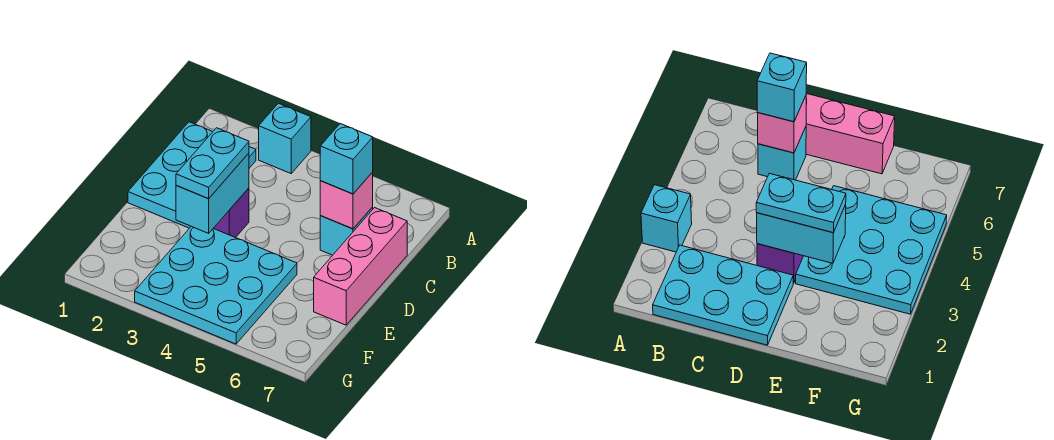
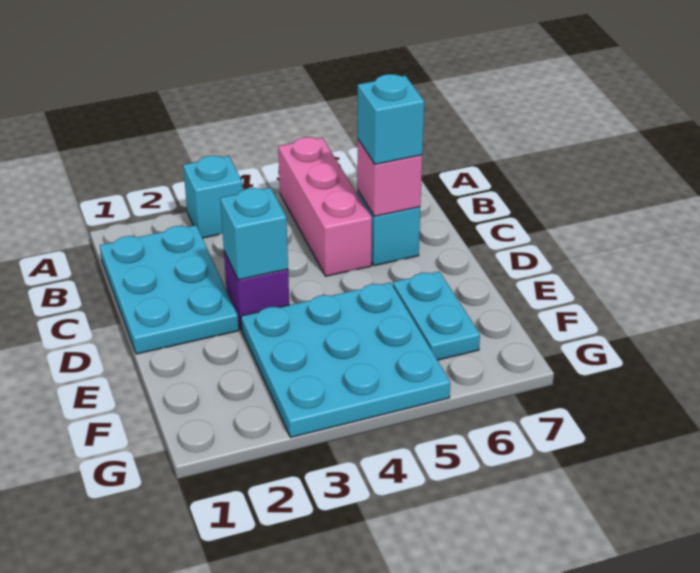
pink brick C7:E7 level 1 -> pink brick A5:C5 level 1
cyan brick D3:E3 level 2 -> cyan brick D3 level 2
cyan plate D3:E3 level 3 -> cyan plate E6:F6 level 1

